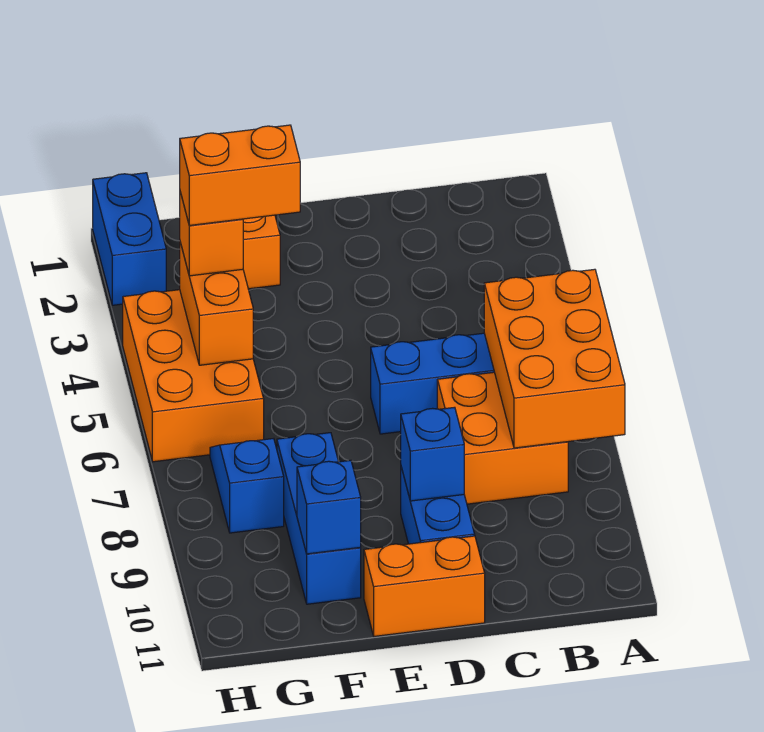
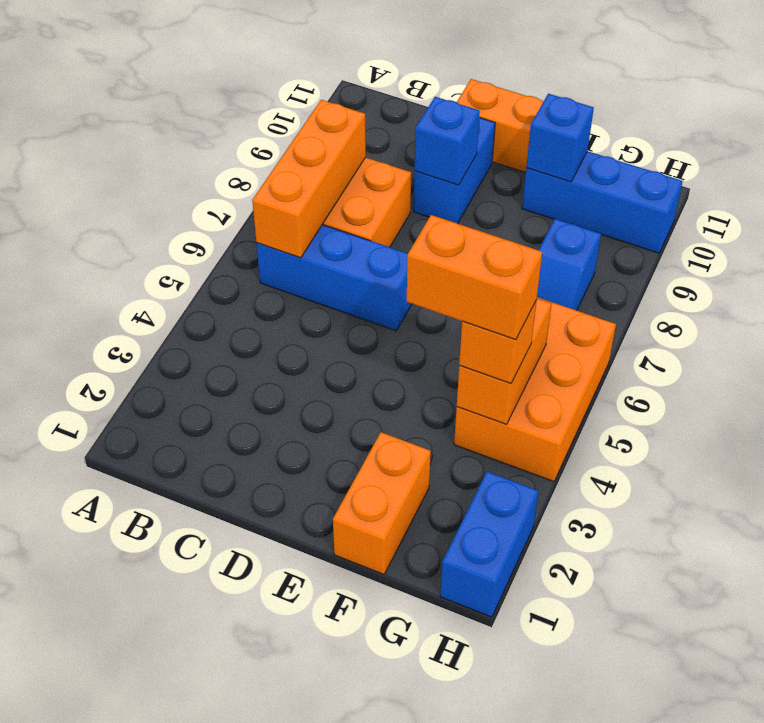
orange brick A6:B8 level 2 -> orange brick B6:B8 level 2
blue brick F8:F10 level 1 -> blue brick F10:H10 level 1

